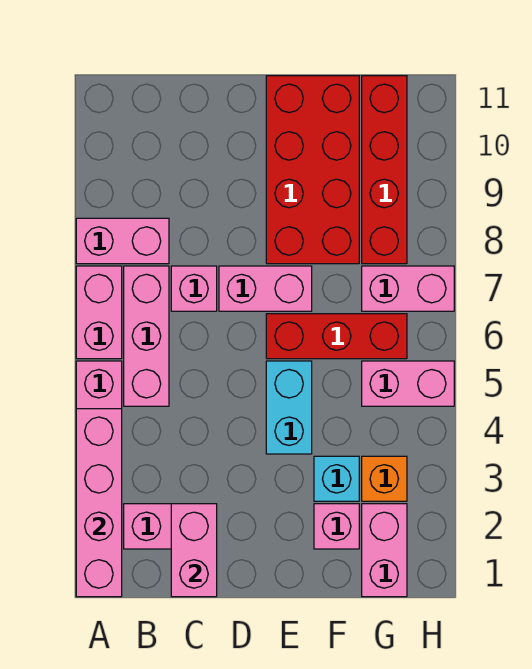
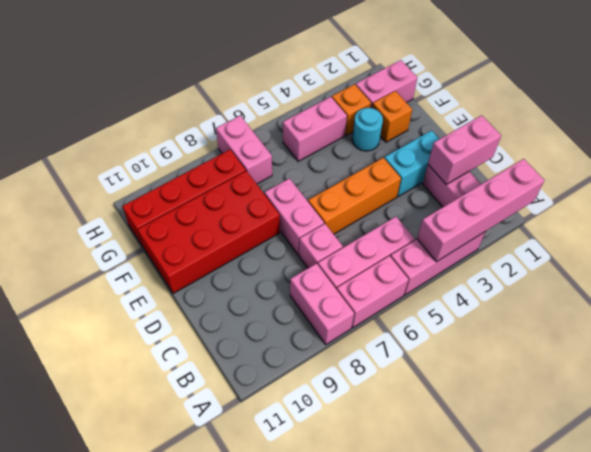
none -> orange brick D4:D6 level 1
cyan brick E4:E5 level 1 -> cyan brick D2:D3 level 1
red brick E6:G6 level 1 -> none
pink brick F2 level 1 -> orange brick F2 level 1
cyan brick F3 level 1 -> cyan round brick F3 level 1
pink brick G5:H5 level 1 -> pink brick G4:G5 level 1

